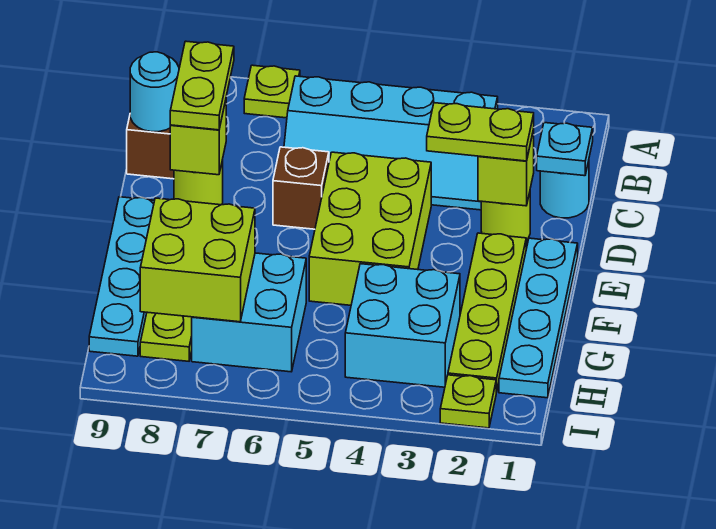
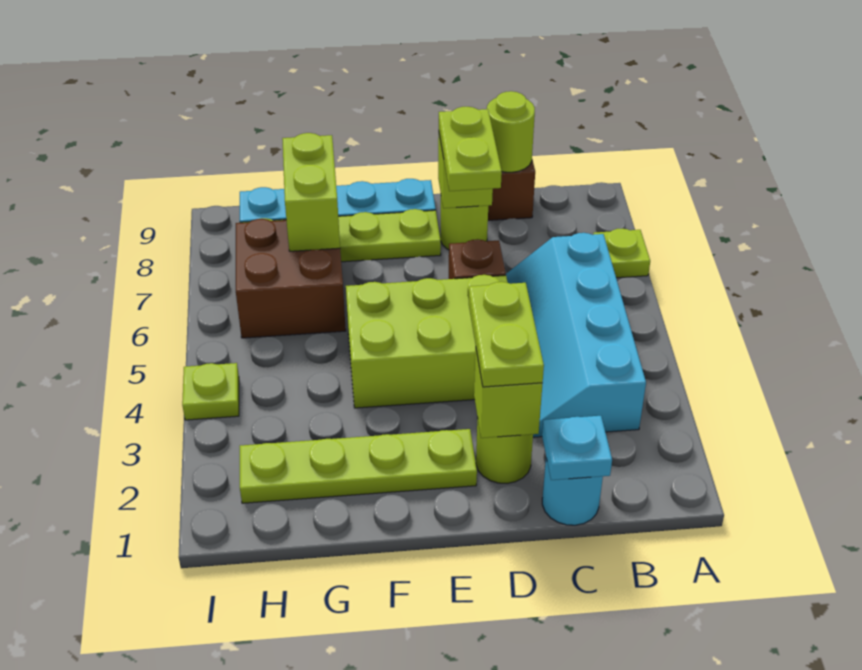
lime plate C8:D8 level 3 -> lime plate D7:D8 level 3
cyan round brick C9 level 2 -> lime round brick C9 level 2
cyan plate E1:H1 level 1 -> none
cyan brick G3:H4 level 1 -> none
cyan brick G6:H7 level 1 -> brown brick G6:H7 level 1
lime brick G7:H8 level 2 -> lime brick G7:G8 level 2
lime plate I2 level 1 -> lime plate I4 level 1

